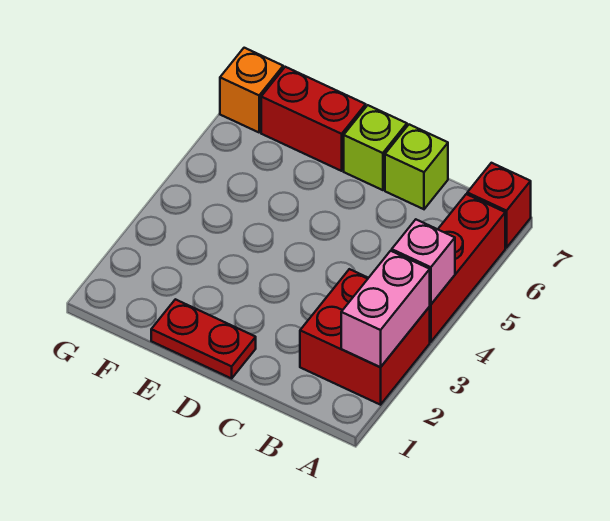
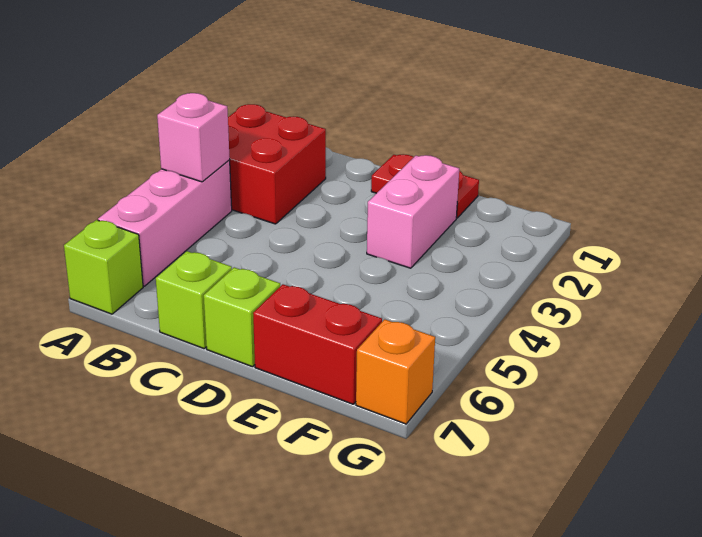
pink brick A2:A3 level 2 -> pink brick E2:E3 level 1
red brick A4:A6 level 1 -> pink brick A4:A6 level 1
red brick A7 level 1 -> lime brick A7 level 1

